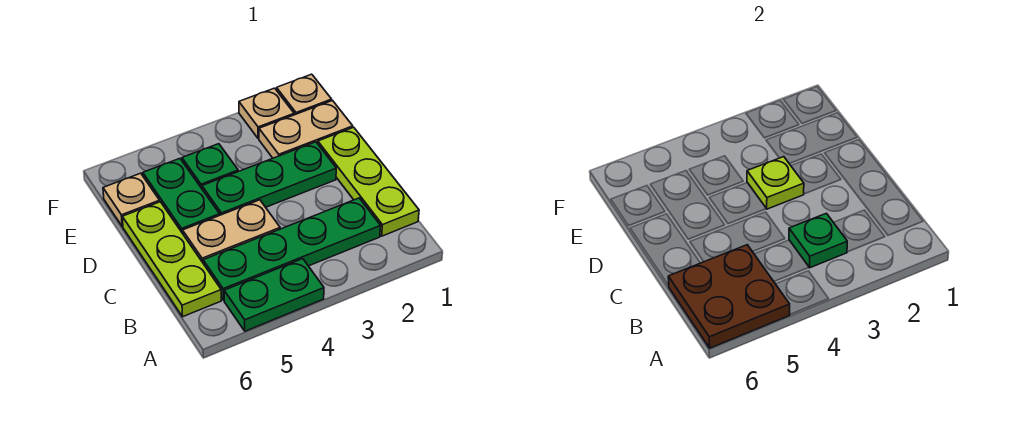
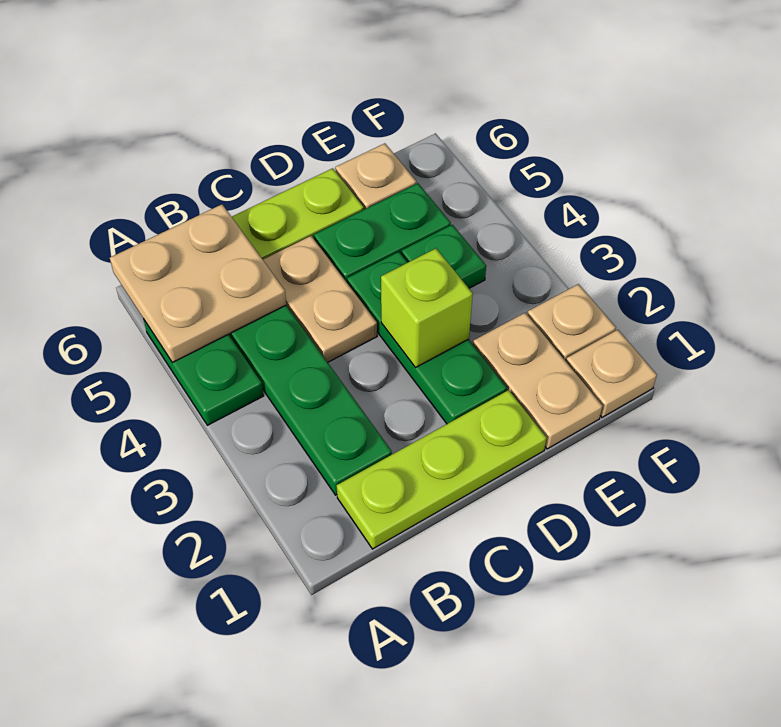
brown plate A5:B6 level 2 -> tan plate A5:B6 level 2
green plate B3 level 2 -> none
lime plate D3 level 2 -> lime brick D3 level 2

